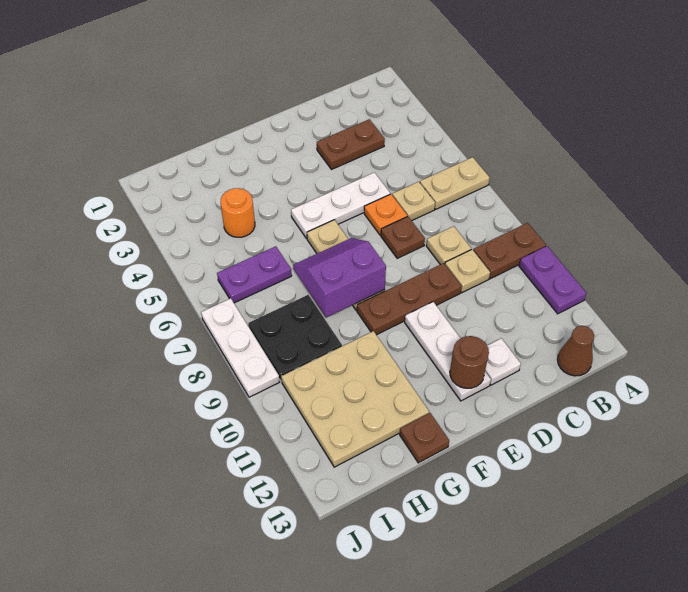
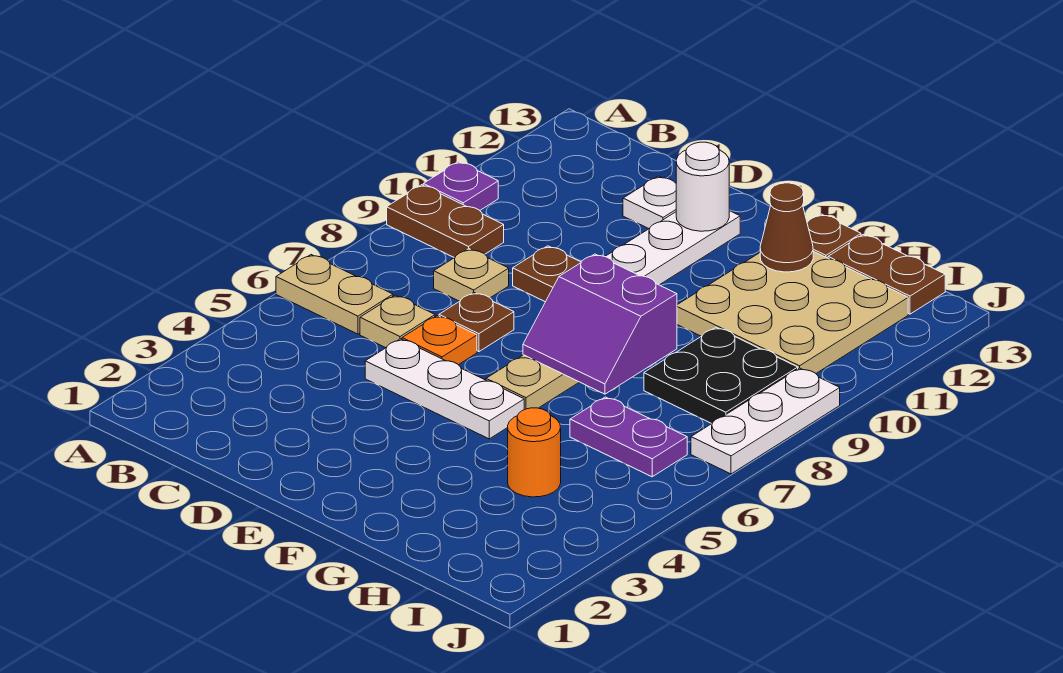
purple plate A10:A11 level 1 -> purple plate A10 level 1
brown cone B13 level 1 -> brown cone G12 level 2
brown plate C3:D3 level 1 -> brown plate H13:I13 level 1
tan plate C9 level 1 -> none
brown round brick E12 level 2 -> white round brick E12 level 2

